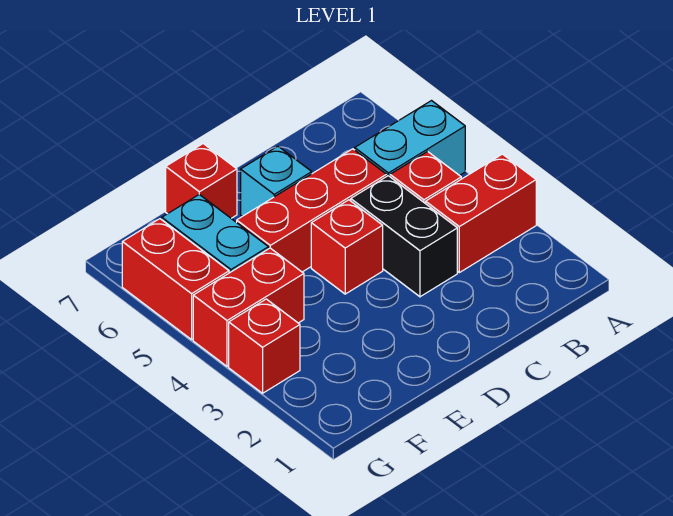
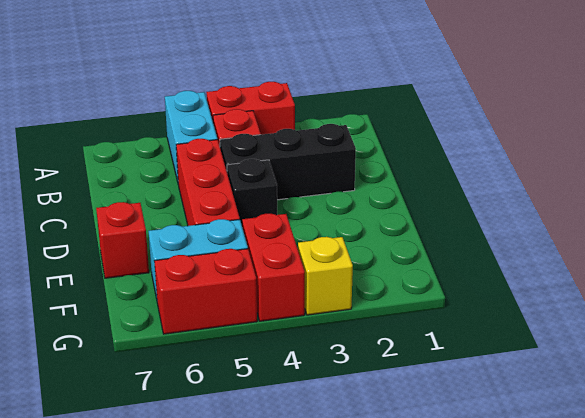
red brick A3:B3 level 1 -> red brick A3:A4 level 1
black brick C3:C4 level 1 -> black brick C2:C4 level 1
red brick D4 level 1 -> black brick D4 level 1
cyan brick D6 level 1 -> none
red brick G3 level 1 -> yellow brick G3 level 1

